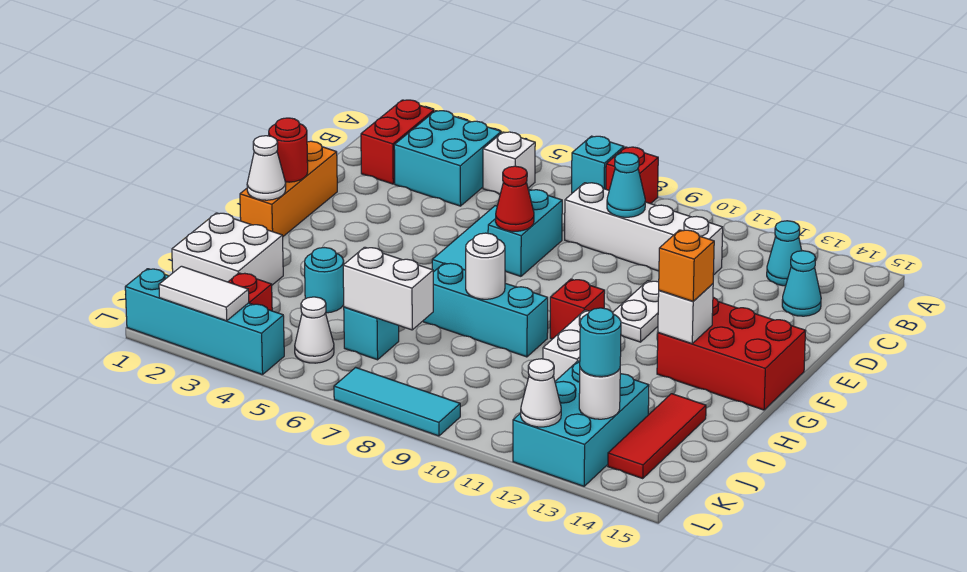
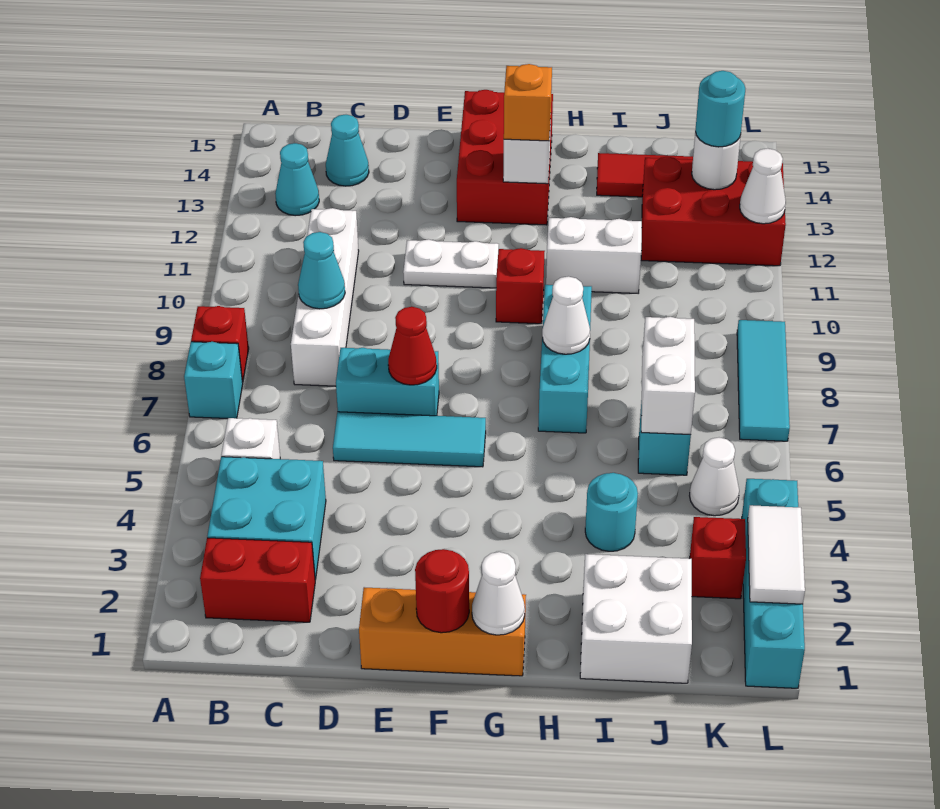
white round brick H8 level 2 -> white cone H8 level 2
cyan brick J12:L13 level 1 -> red brick J12:L13 level 1

